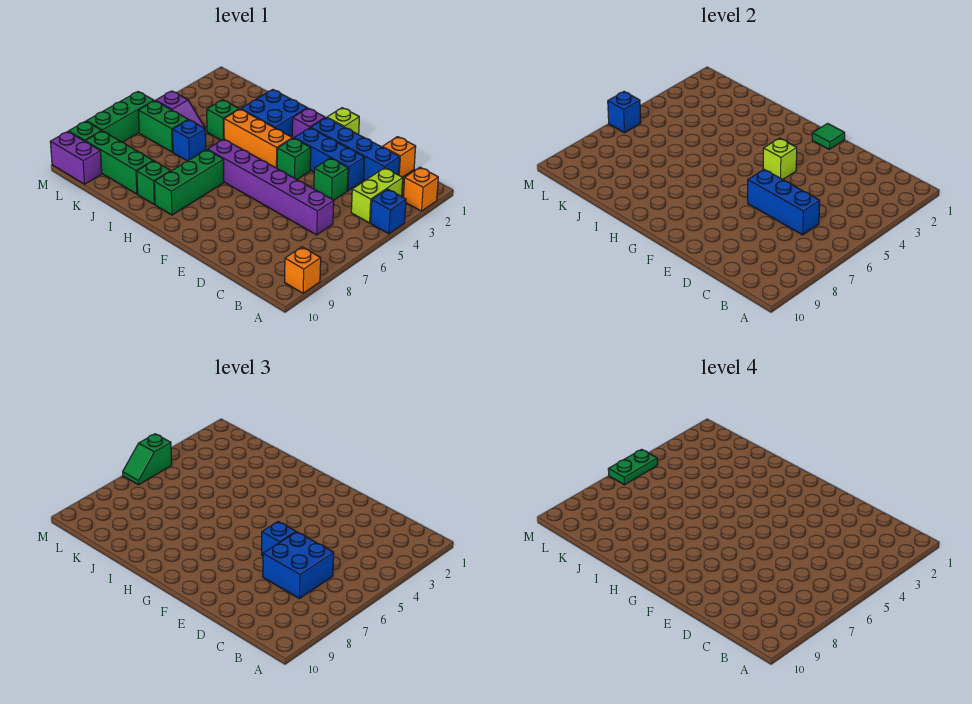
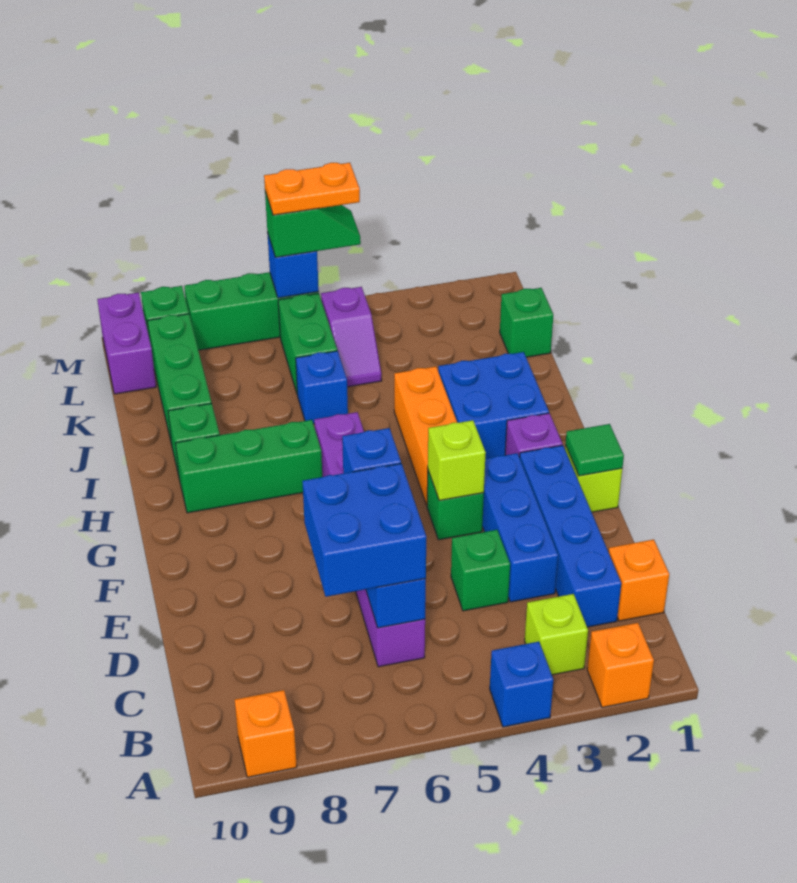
lime brick B3:B4 level 1 -> lime brick B3 level 1
green brick J4 level 1 -> green brick K1 level 1
green slope M5:M6 level 3 top 5 -> green slope M5:M6 level 3 top 6
green plate M5:M6 level 4 -> orange plate M5:M6 level 4

